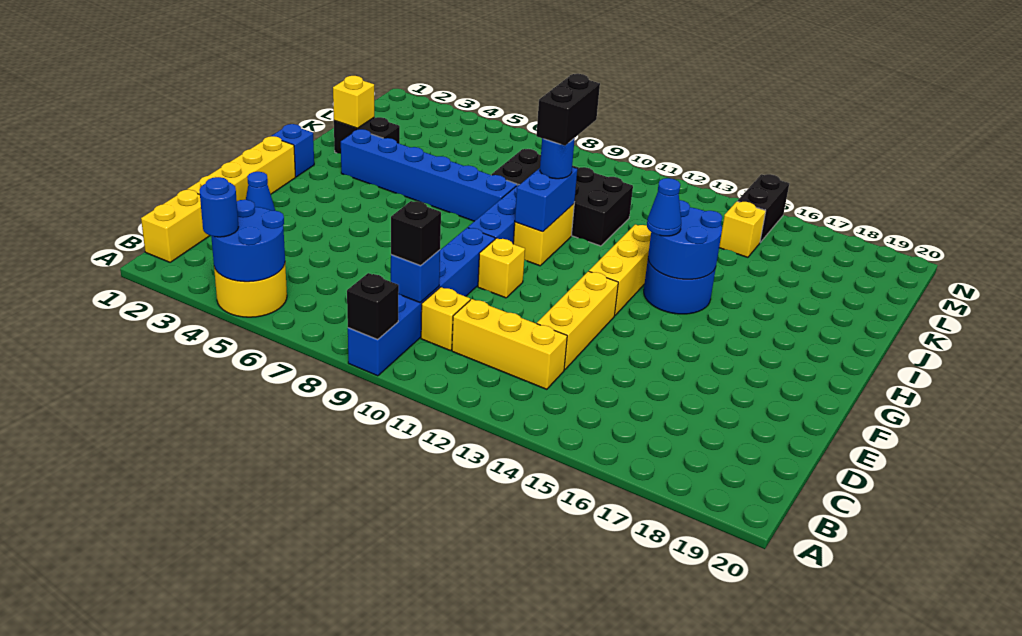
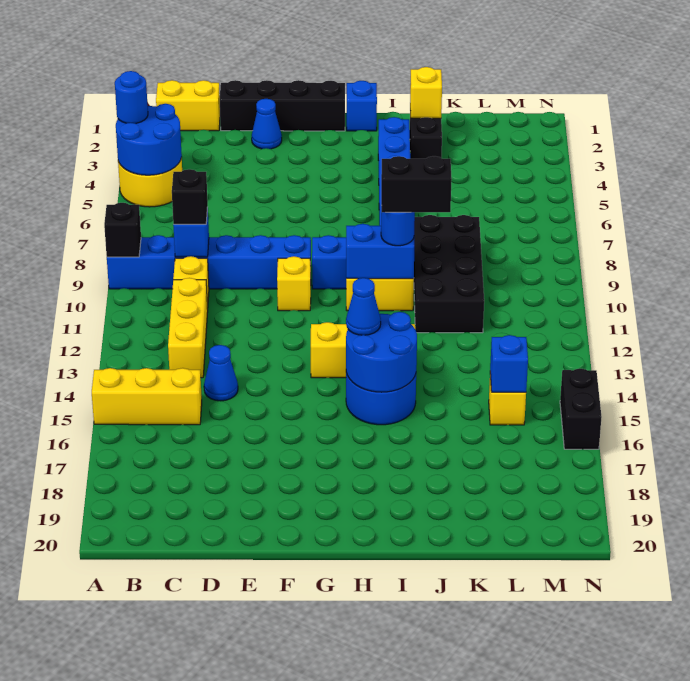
yellow brick D1:G1 level 1 -> black brick D1:G1 level 1
yellow brick D13:F13 level 1 -> yellow brick A15:C15 level 1
none -> blue cone D14 level 1
none -> blue brick L15 level 2
black brick M15:N15 level 1 -> black brick N15:N16 level 1

